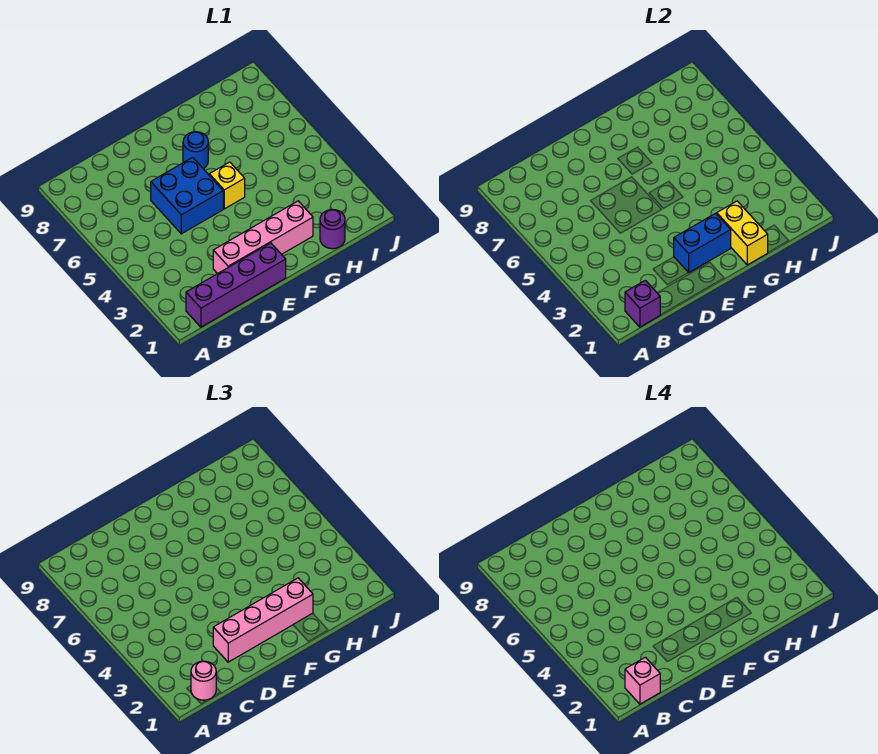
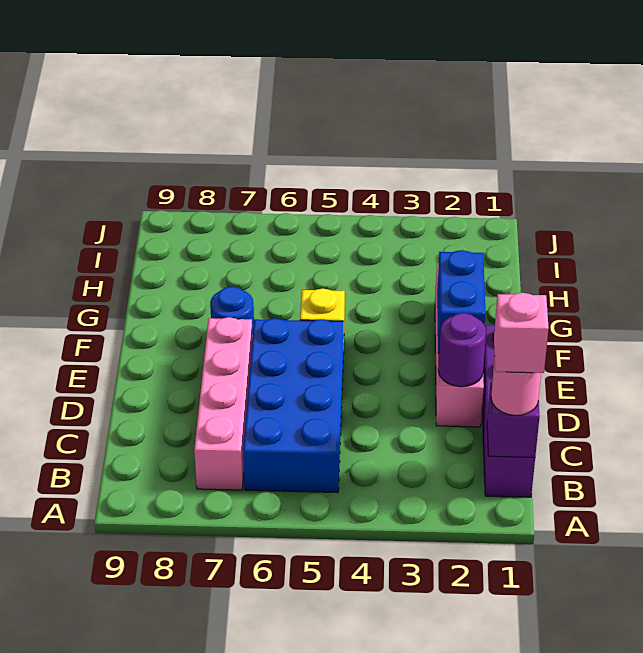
pink brick D2:G2 level 3 -> pink brick B7:E7 level 1
blue brick D5:E6 level 1 -> blue brick B5:E6 level 1
yellow brick G1:G2 level 2 -> none
purple round brick H1 level 1 -> purple round brick D2 level 2

